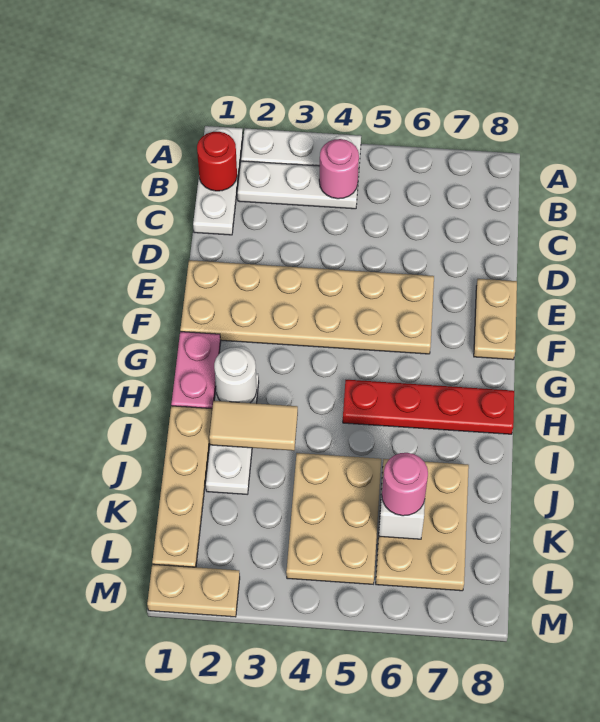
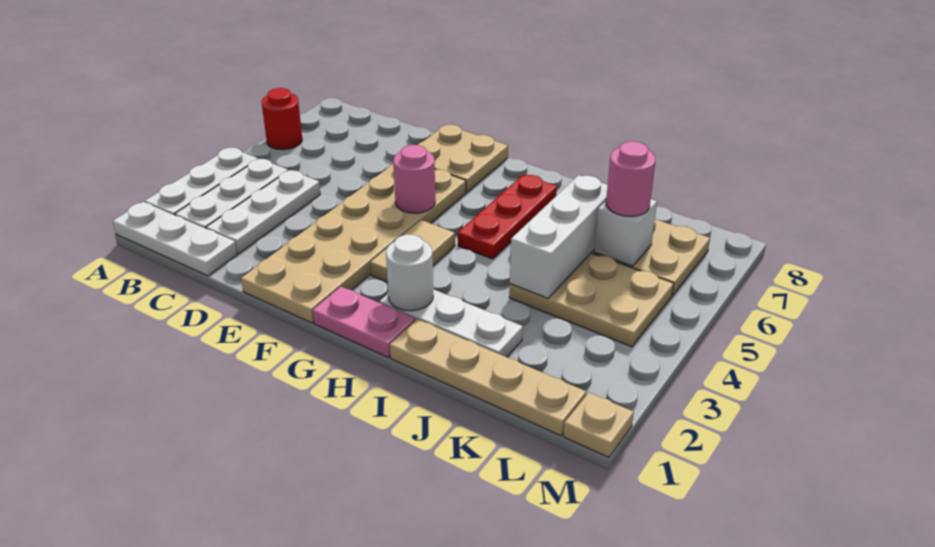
red round brick B1 level 2 -> red round brick A6 level 1
pink round brick B4 level 2 -> pink round brick F5 level 2
none -> white plate C2:C4 level 1
tan plate E8:F8 level 1 -> tan plate E7:F8 level 1
red plate H5:H8 level 1 -> red plate H5:H7 level 1
tan tile I2:I3 level 2 -> tan tile G3:G4 level 1
none -> white brick J4:J6 level 2
tan plate M1:M2 level 1 -> tan plate M1 level 1

